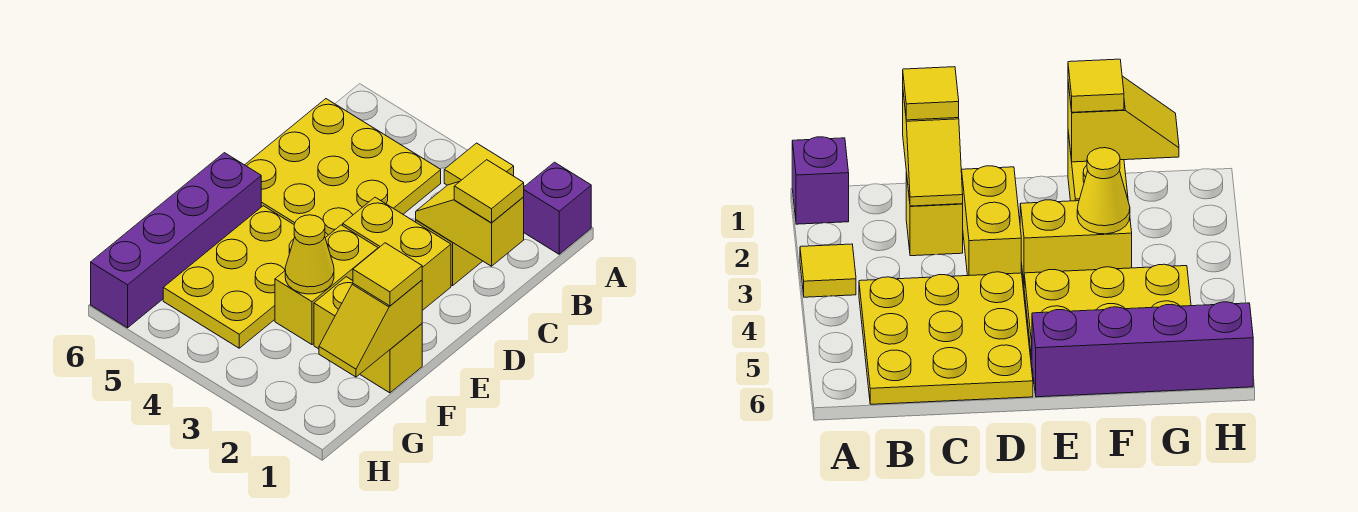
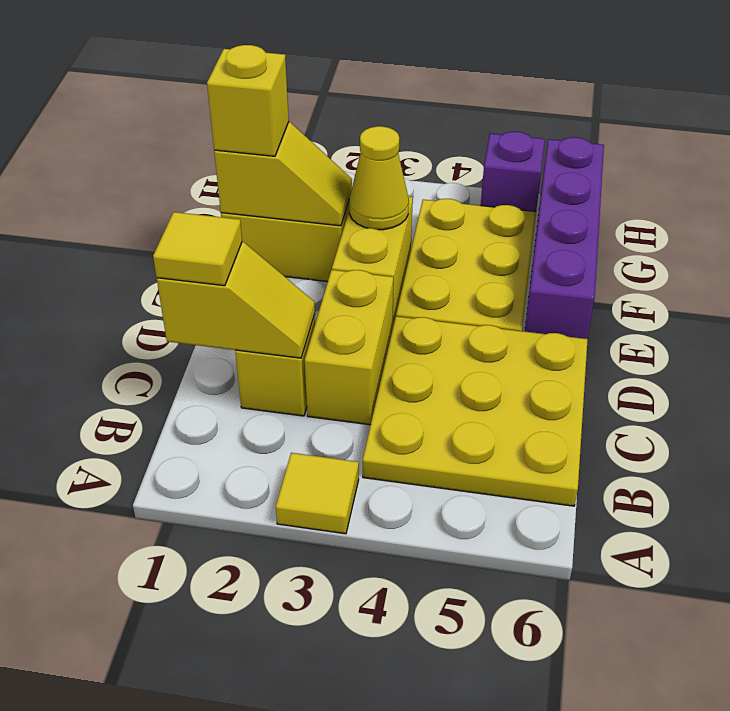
purple brick A1 level 1 -> purple brick H5 level 1
yellow brick D2:D3 level 1 -> yellow brick C3:D3 level 1
yellow slope F1:G1 level 2 top F -> yellow slope F1:F2 level 2 top 1
yellow tile F1 level 3 -> yellow brick F1 level 3

